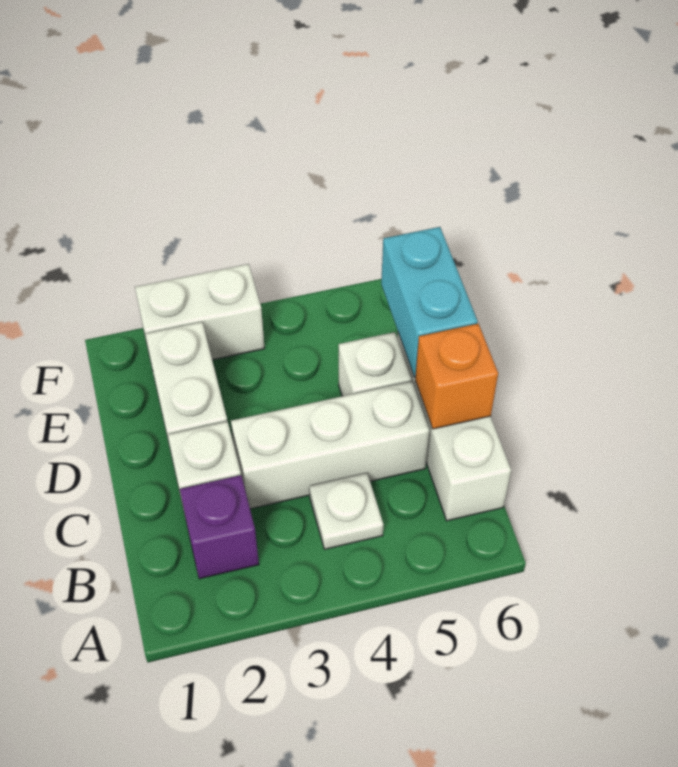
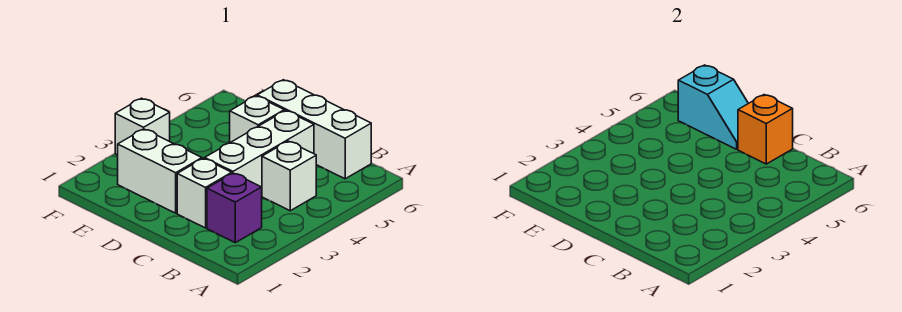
white plate B4 level 1 -> white brick B4 level 1
cyan brick D6:E6 level 2 -> cyan slope D6:E6 level 2 top E
white brick F2:F3 level 1 -> white brick F3 level 1

